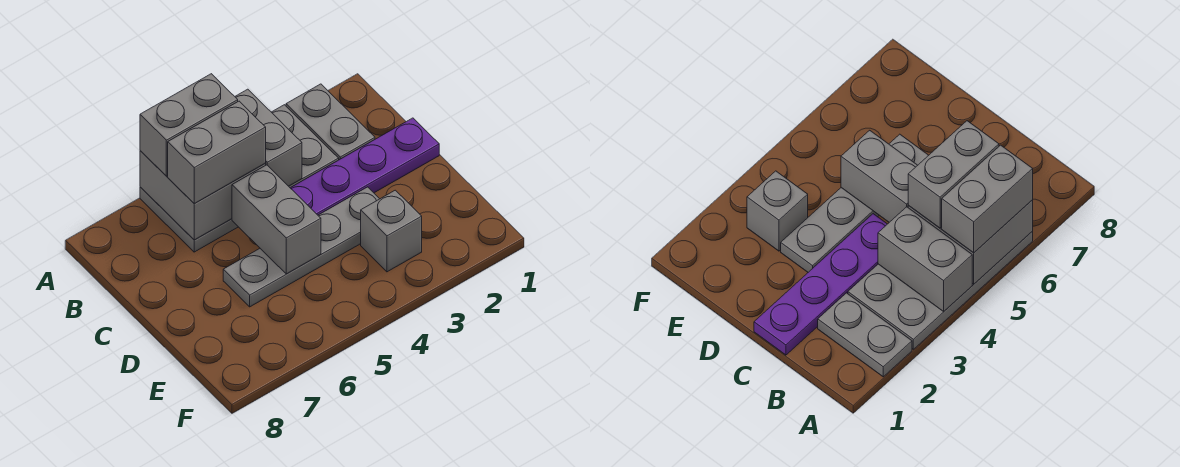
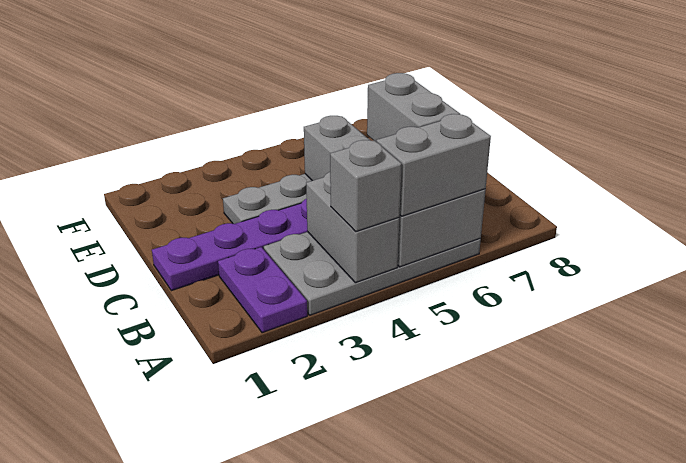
grey plate A2:B2 level 1 -> purple plate A2:B2 level 1
grey brick B5:B6 level 3 -> grey brick B6:C6 level 3
grey brick E3 level 1 -> grey brick A4 level 3

